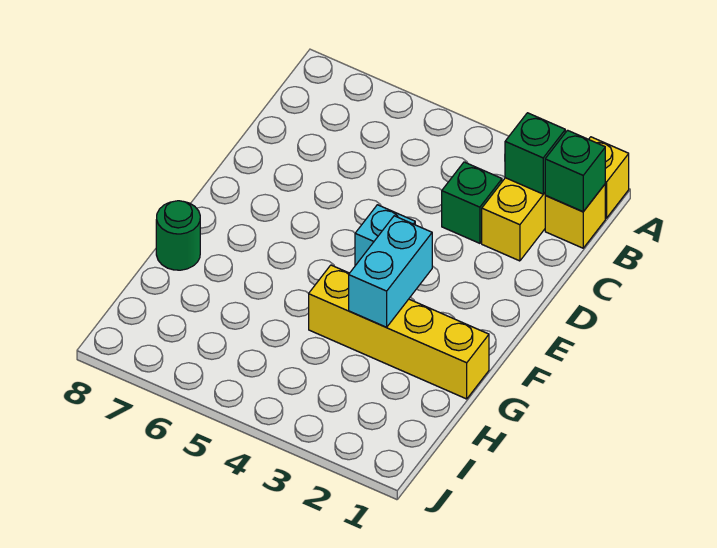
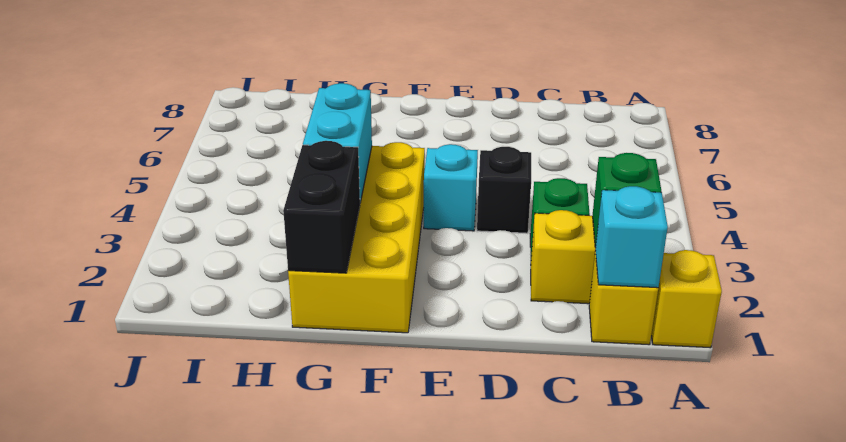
green brick B1 level 2 -> cyan brick B1 level 2
none -> black brick D4 level 1
cyan brick F3:G3 level 2 -> cyan brick G3:G4 level 2
yellow brick G1:G4 level 1 -> yellow brick F1:G4 level 1
none -> black brick G1:G2 level 2
green round brick G8 level 1 -> none

